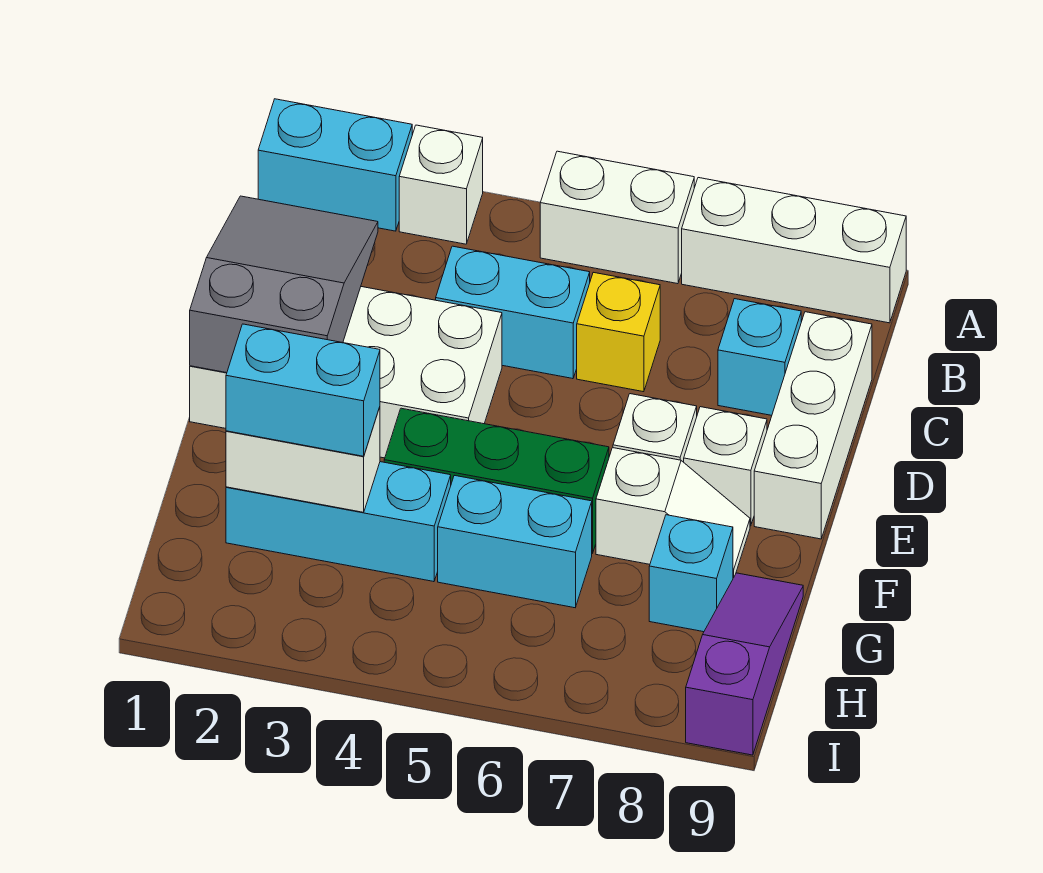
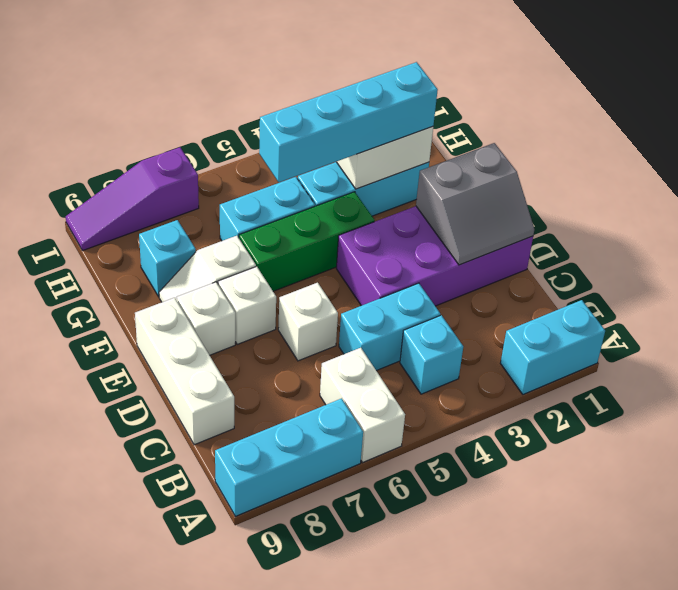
white brick A3 level 1 -> white brick D6 level 1
white brick A5:A6 level 1 -> white brick A6:B6 level 1
white brick A7:A9 level 1 -> cyan brick A7:A9 level 1
grey slope C1:E2 level 2 top E -> grey slope D1:E2 level 2 top E
yellow brick C6 level 1 -> none
cyan brick C8 level 1 -> cyan brick B4 level 1
white brick D1:E4 level 1 -> purple brick D1:E4 level 1
cyan brick G2:G3 level 3 -> cyan brick G2:G5 level 3
purple slope G9:I9 level 1 top I -> purple slope I7:I9 level 1 top 7

